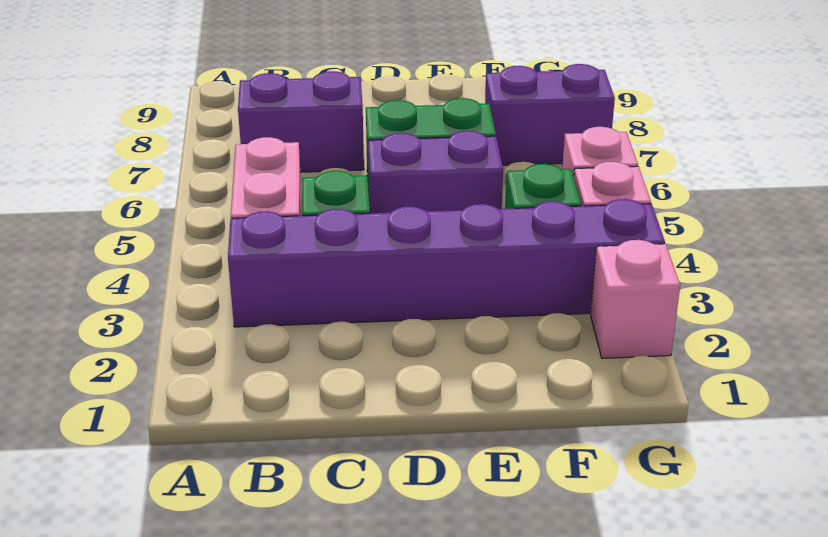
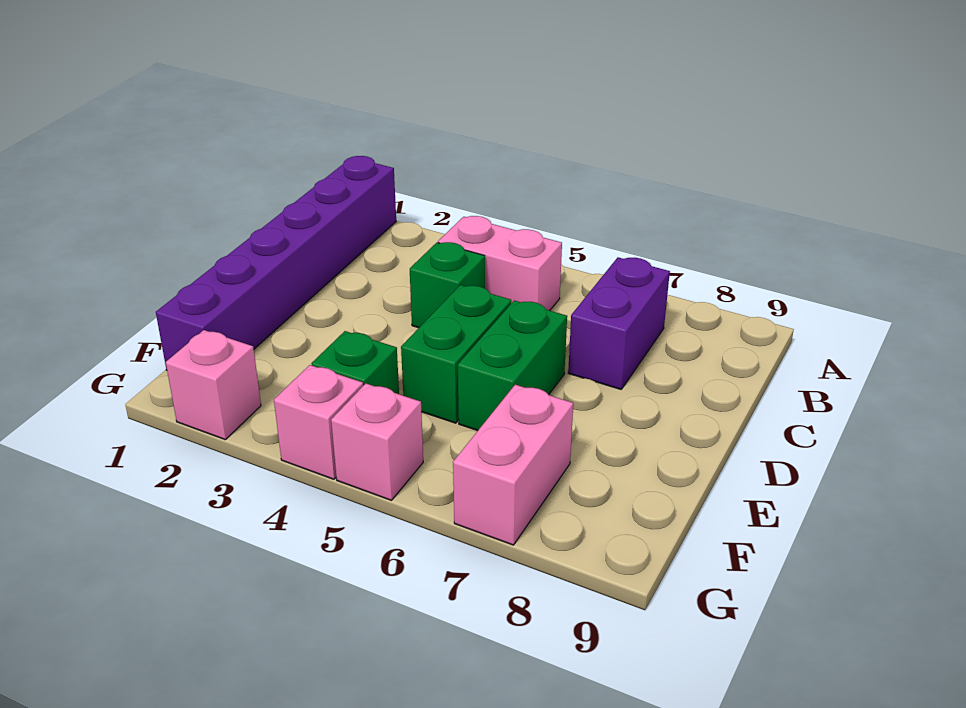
purple brick B3:G3 level 1 -> purple brick A1:F1 level 1
purple brick D5:E5 level 1 -> green brick D5:E5 level 1
purple brick F7:G7 level 1 -> pink brick F7:G7 level 1

